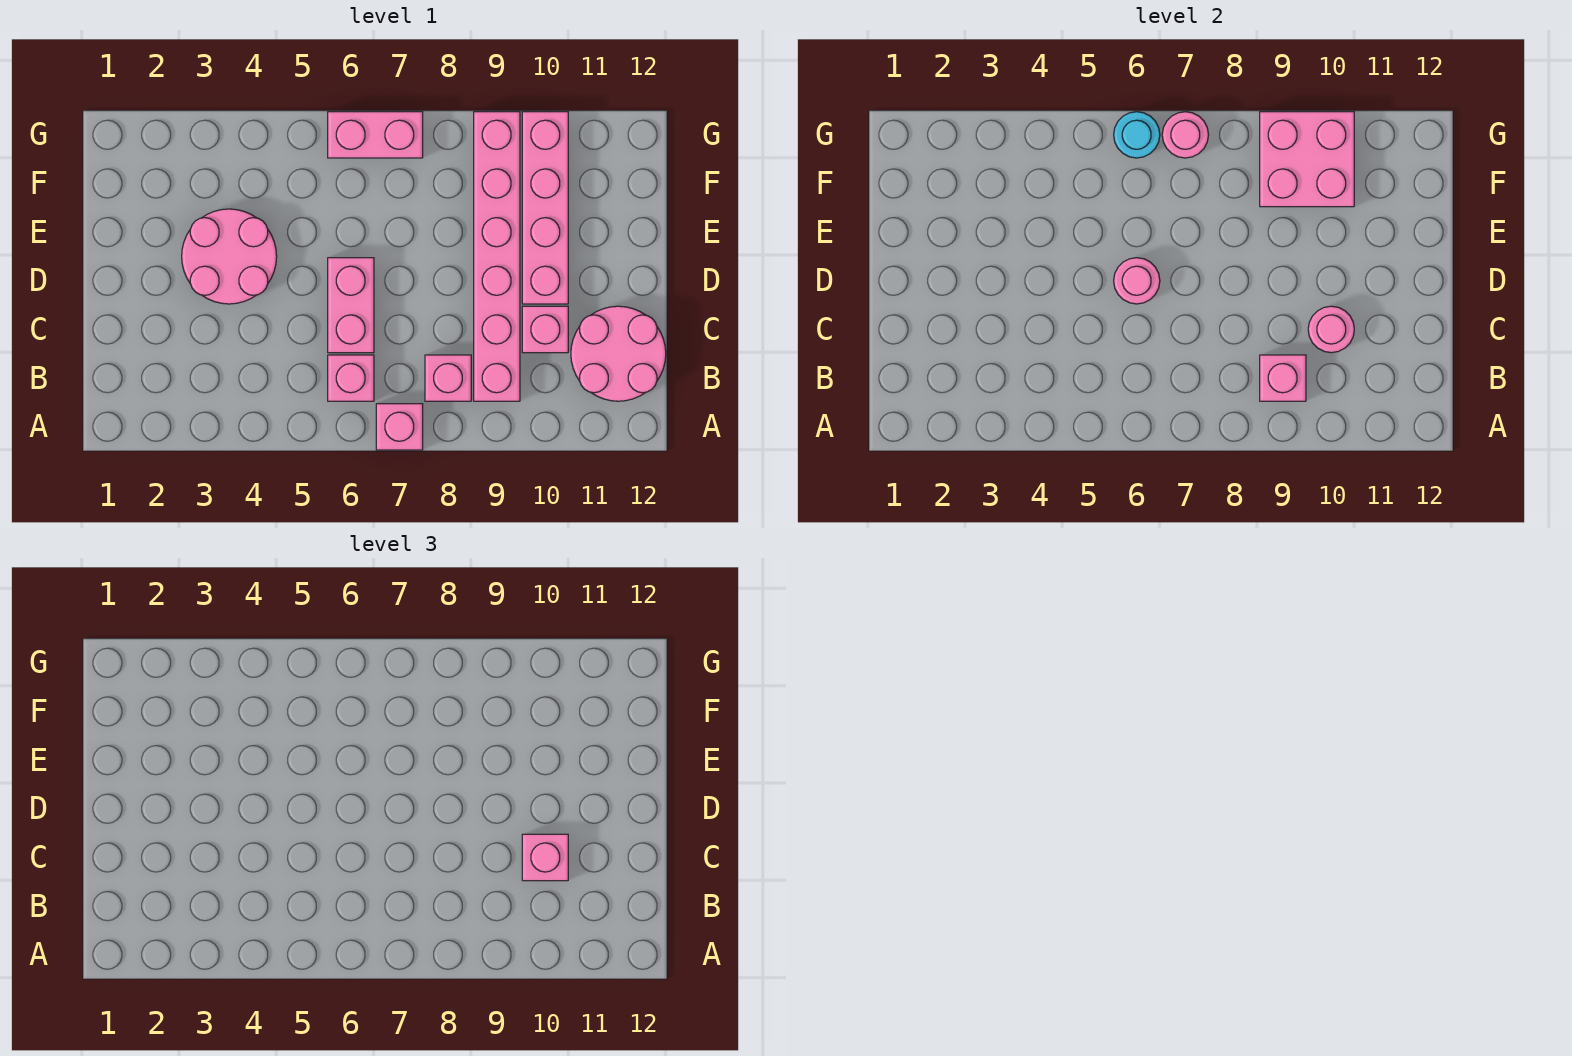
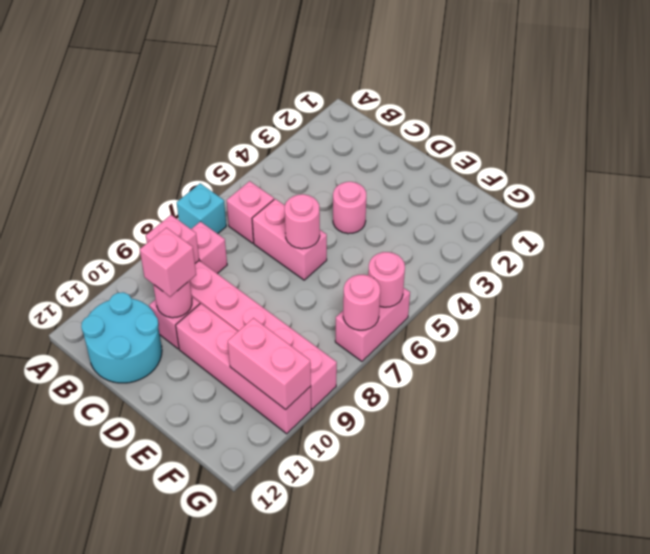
pink brick A7 level 1 -> cyan brick A7 level 1
pink round brick B11:C12 level 1 -> cyan round brick B11:C12 level 1
pink round brick D3:E4 level 1 -> pink round brick D4 level 1
pink brick F9:G10 level 2 -> pink brick F10:G10 level 2
cyan round brick G6 level 2 -> pink round brick G6 level 2

